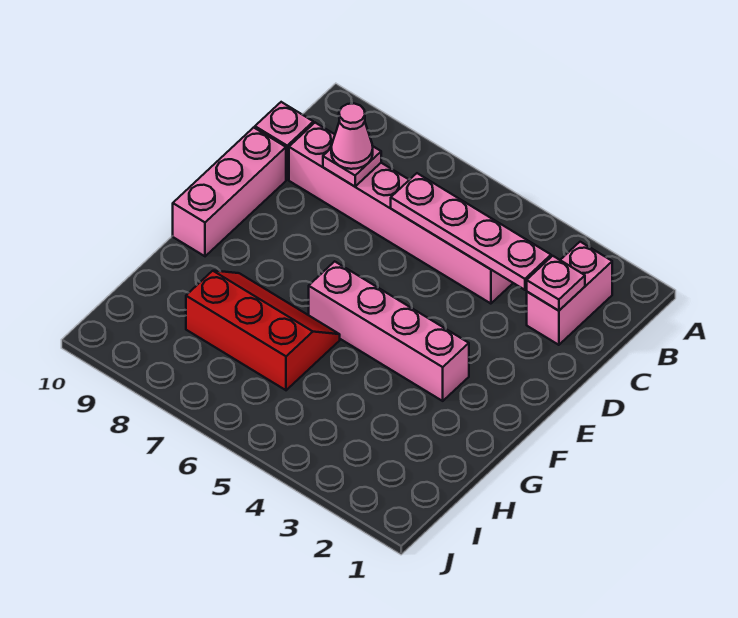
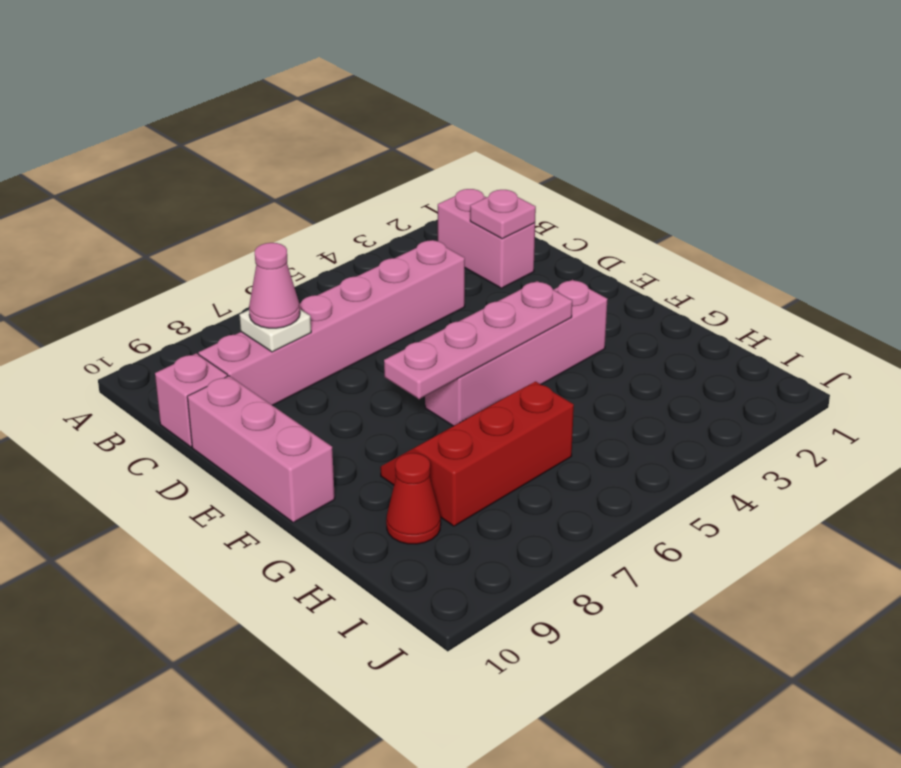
pink plate C3:C6 level 2 -> pink plate F4:F7 level 2
pink plate C8 level 2 -> white plate C8 level 2
none -> red cone H9 level 1

